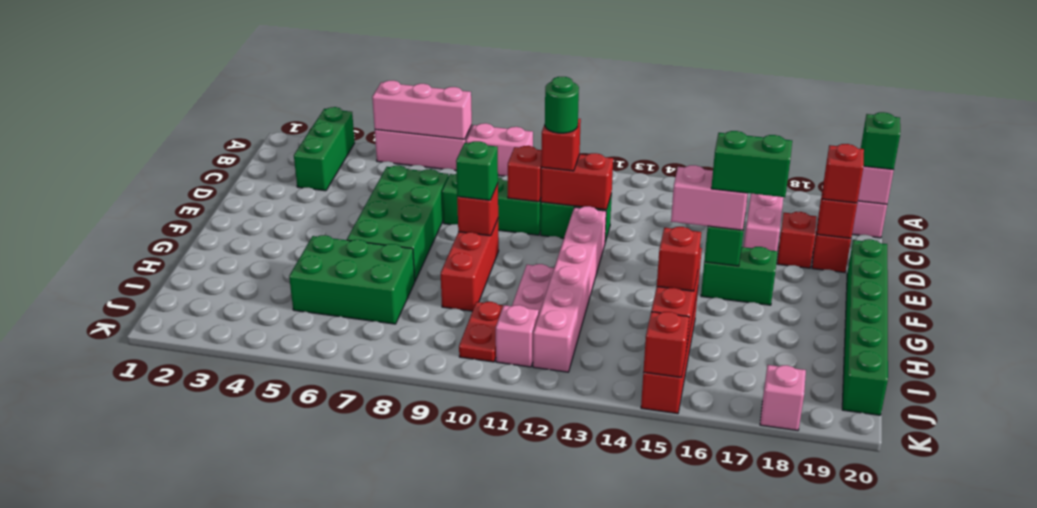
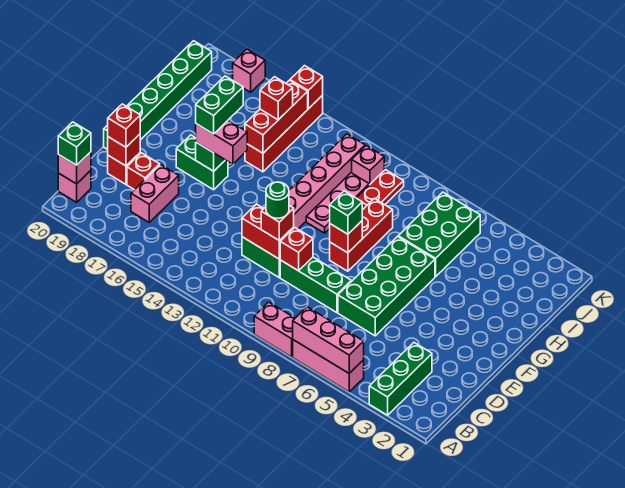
green brick F16:F17 level 4 -> green brick F16:G16 level 4
green brick H5:I7 level 1 -> green brick H6:J7 level 1

